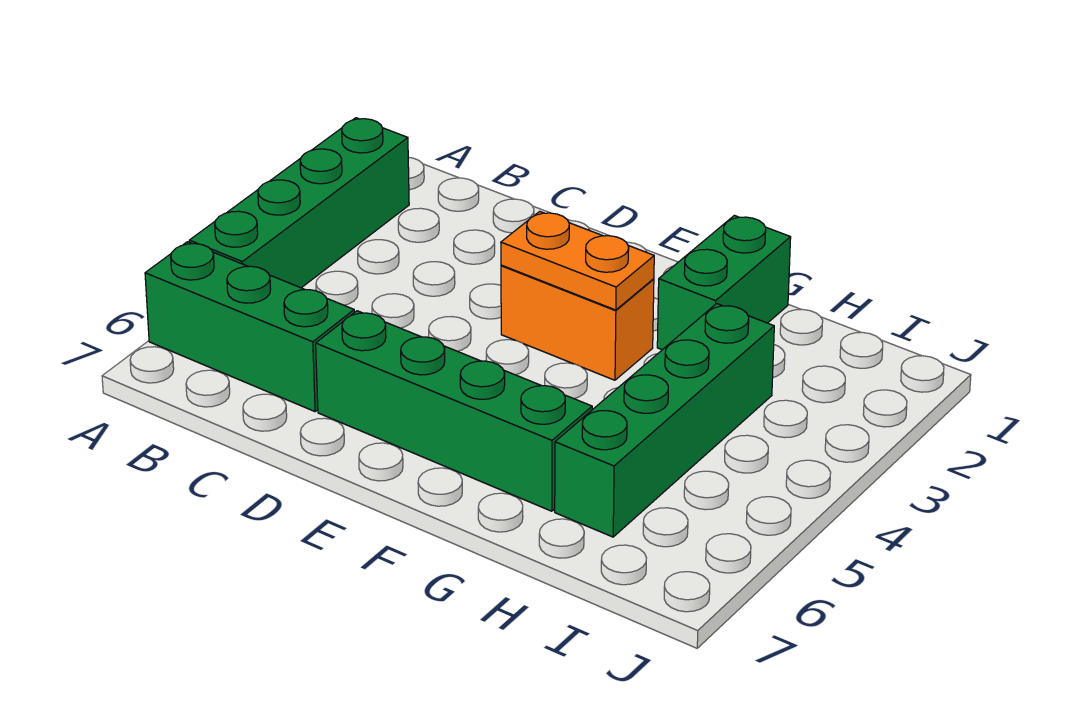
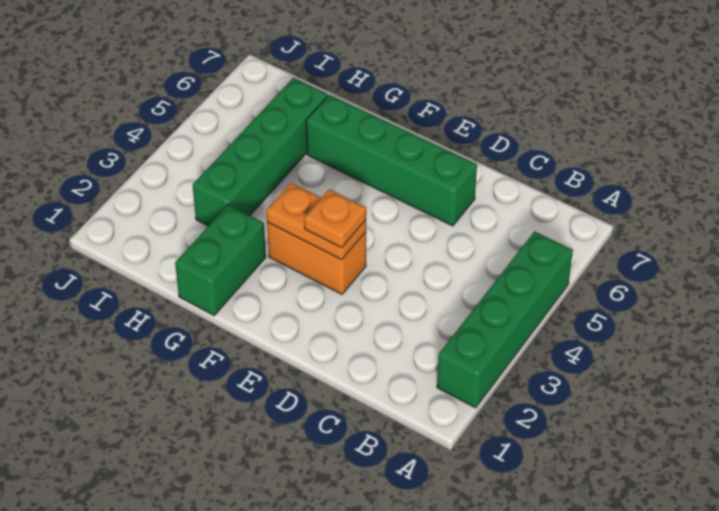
green brick A6:C6 level 1 -> none
none -> orange plate E3 level 3

